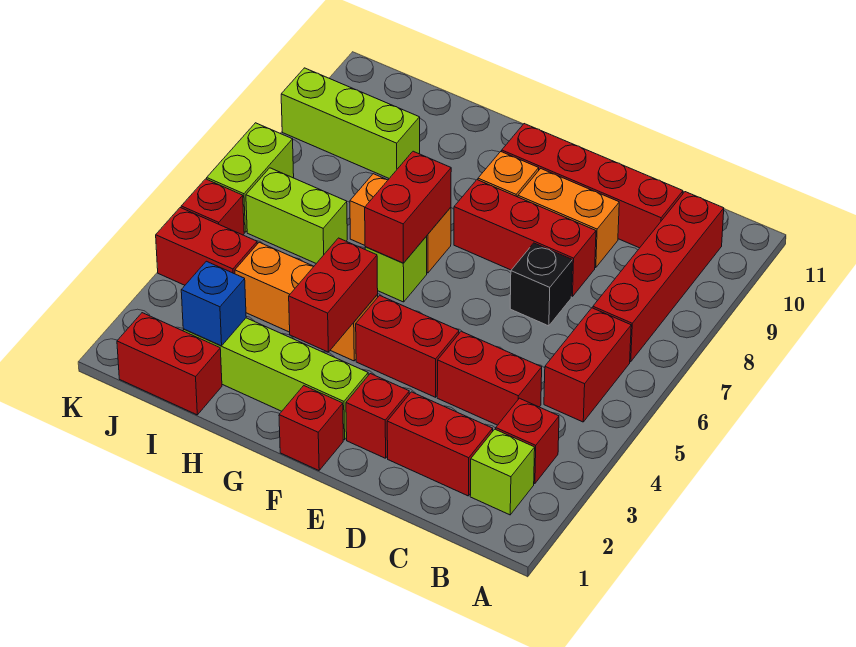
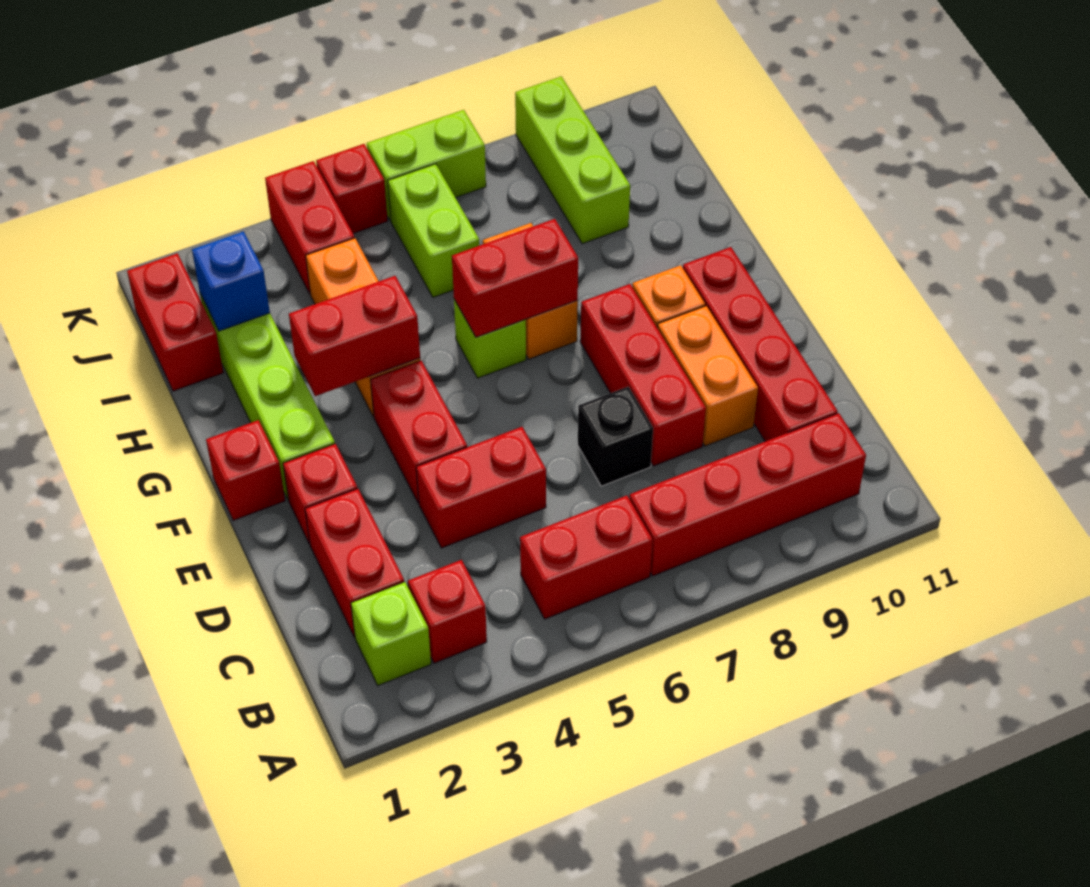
red brick C4:D4 level 1 -> red brick D4:D5 level 1

